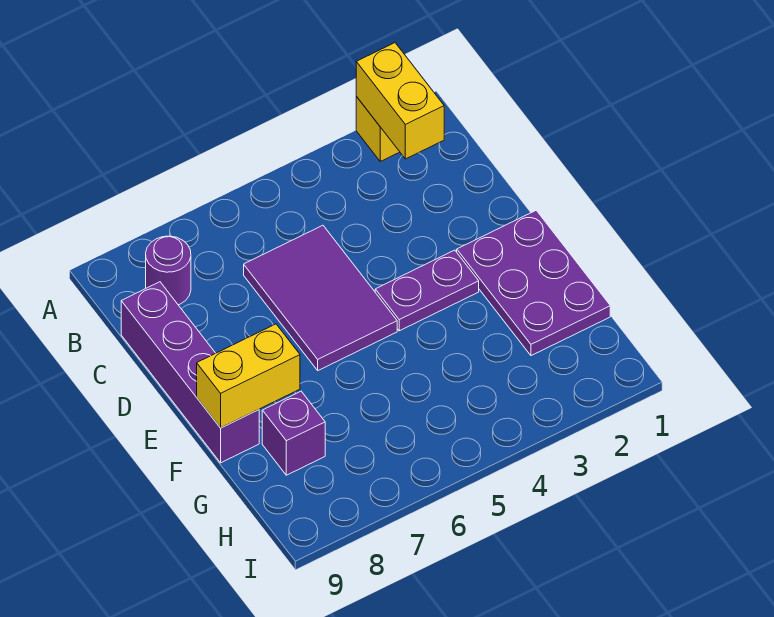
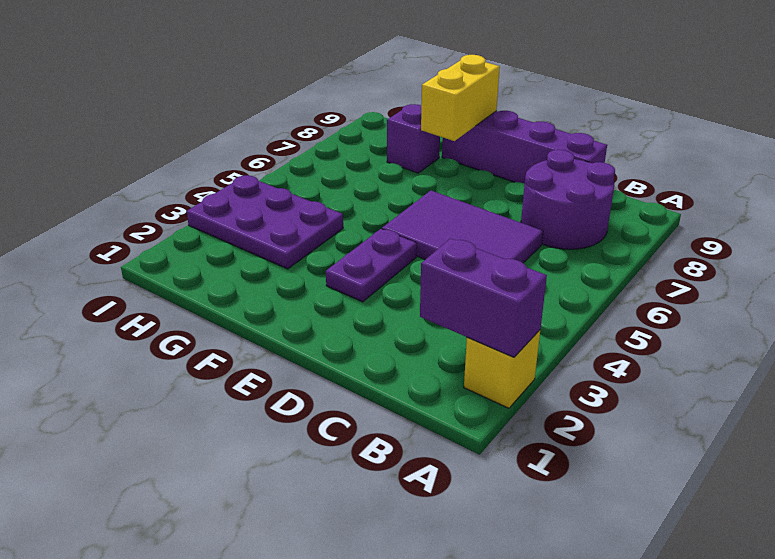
yellow brick A2:B2 level 2 -> purple brick A2:B2 level 2
purple round brick B8 level 1 -> purple round brick B7:C8 level 1
purple plate E1:G2 level 1 -> purple plate G3:I4 level 1

